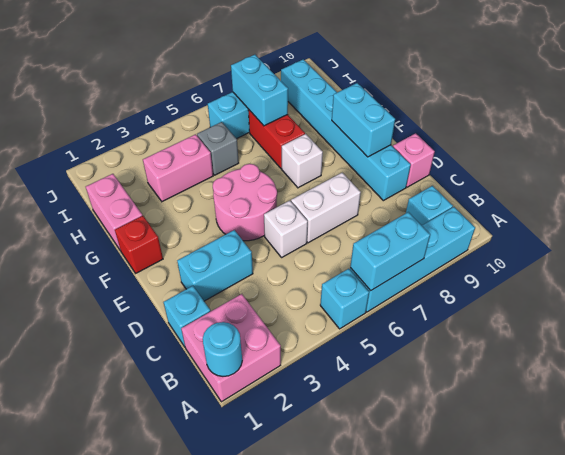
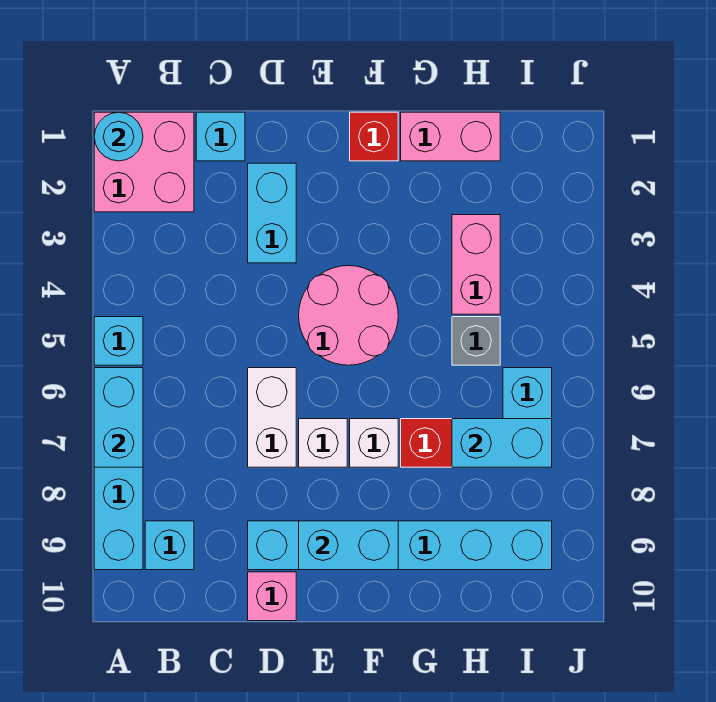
white brick D5 level 1 -> white brick E7 level 1

